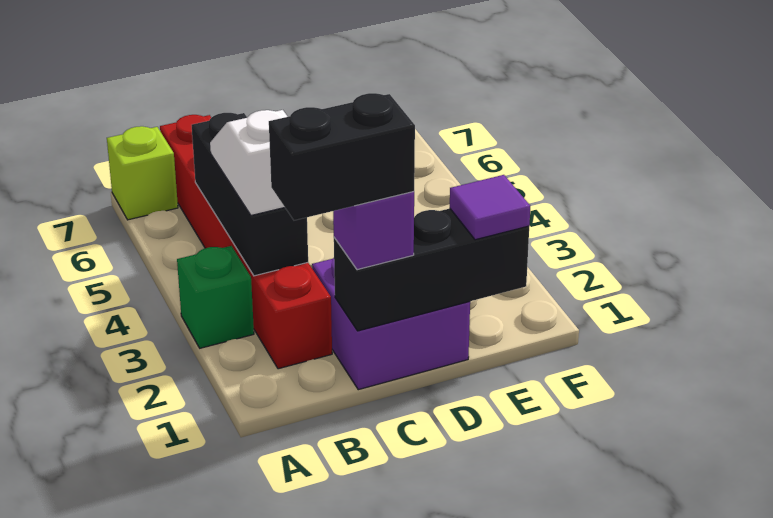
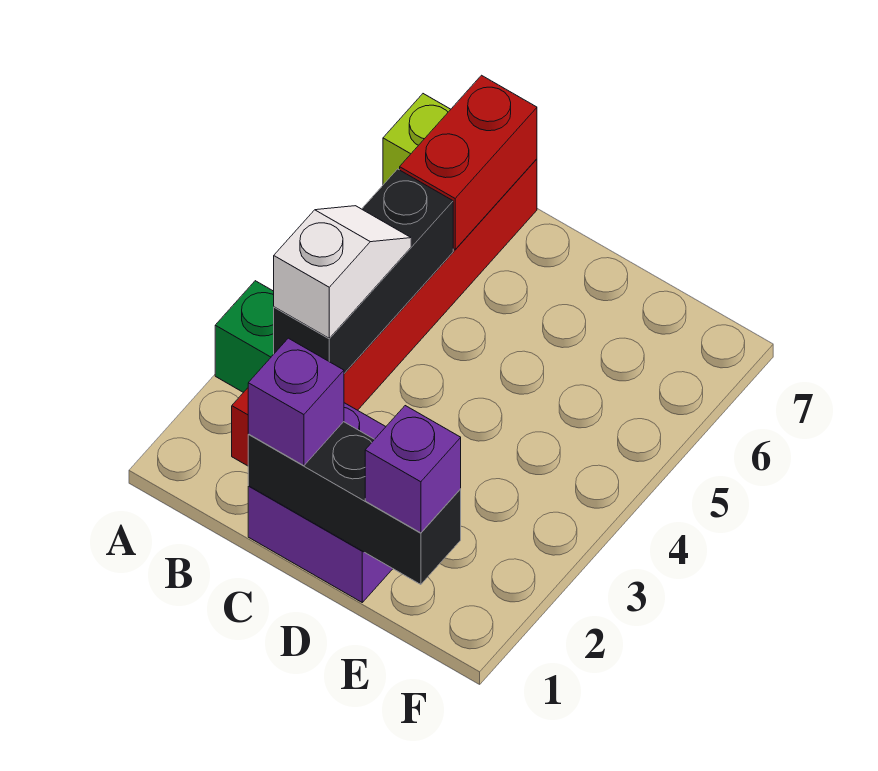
black brick B1:C1 level 4 -> none
none -> red brick B6:B7 level 2
purple tile E1 level 3 -> purple brick E1 level 3

